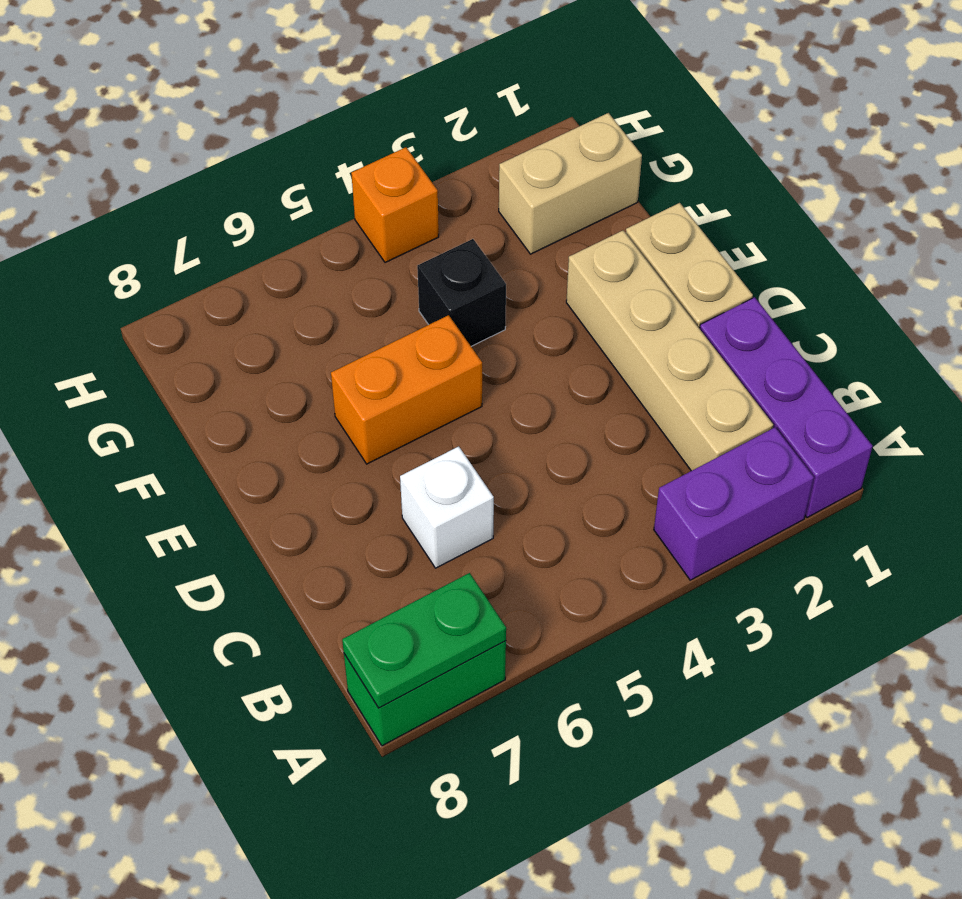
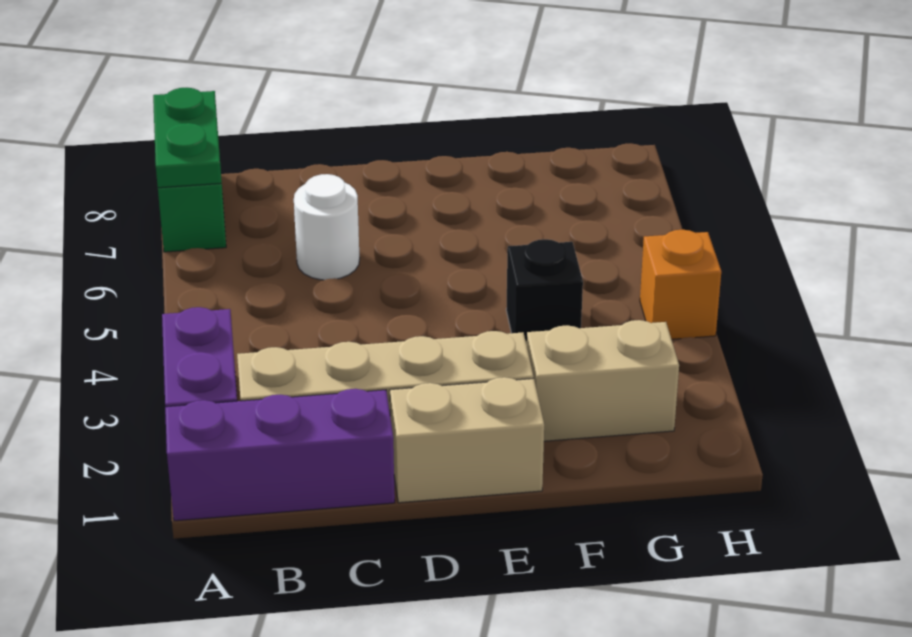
white brick C6 level 1 -> white round brick C6 level 1
orange brick E5:E6 level 1 -> none
tan brick G1:G2 level 1 -> tan brick F2:G2 level 1

